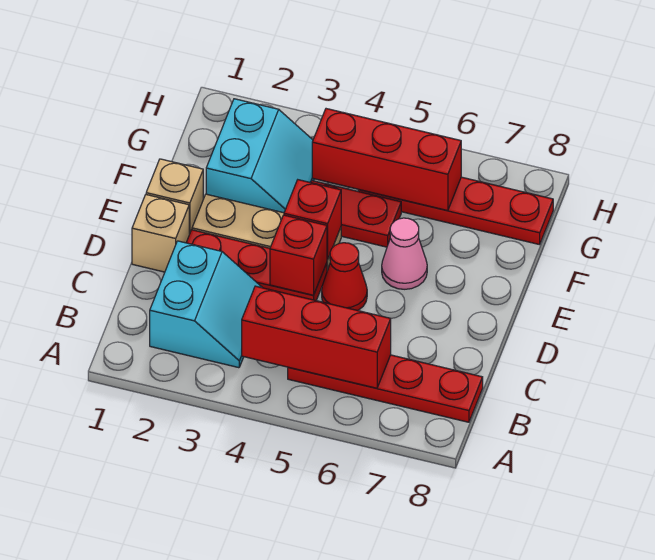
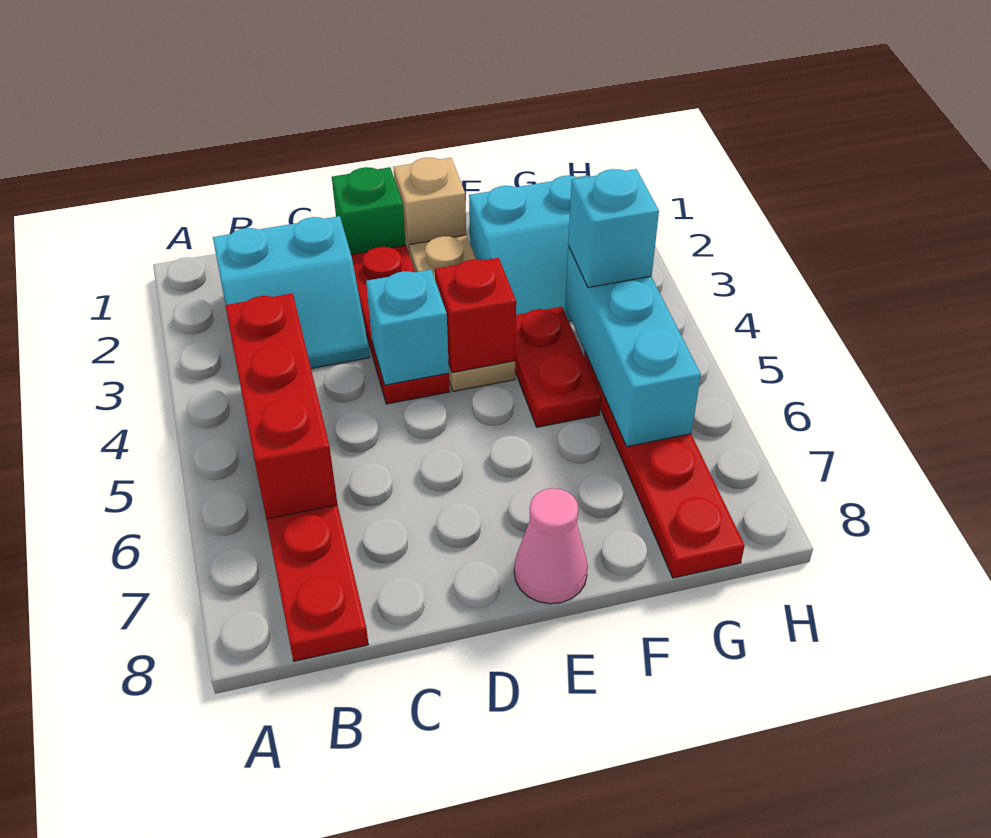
tan brick D1 level 1 -> green brick D1 level 1
red brick D4 level 2 -> cyan brick D4 level 2
red cone D5 level 1 -> none
pink cone E6 level 1 -> pink cone E8 level 1
red brick G4:G6 level 2 -> cyan brick G4:G6 level 2
none -> cyan brick G4 level 3

